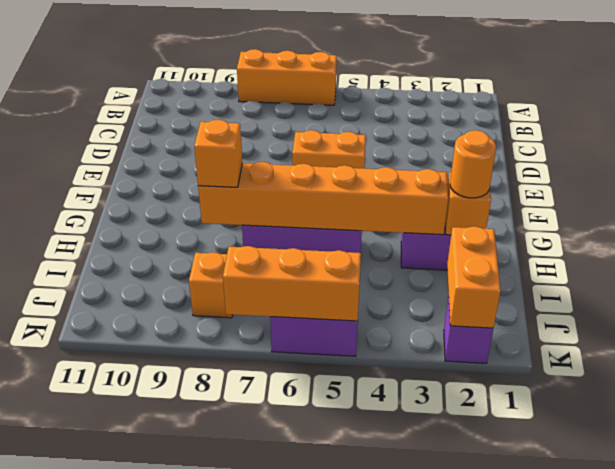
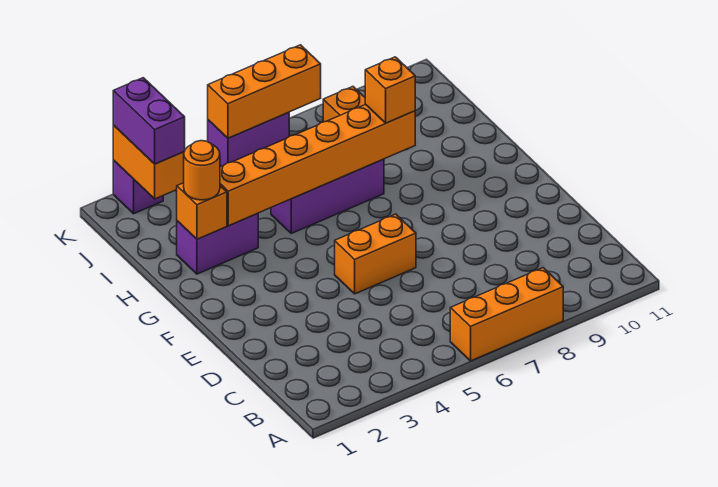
none -> purple brick J2:K2 level 3

